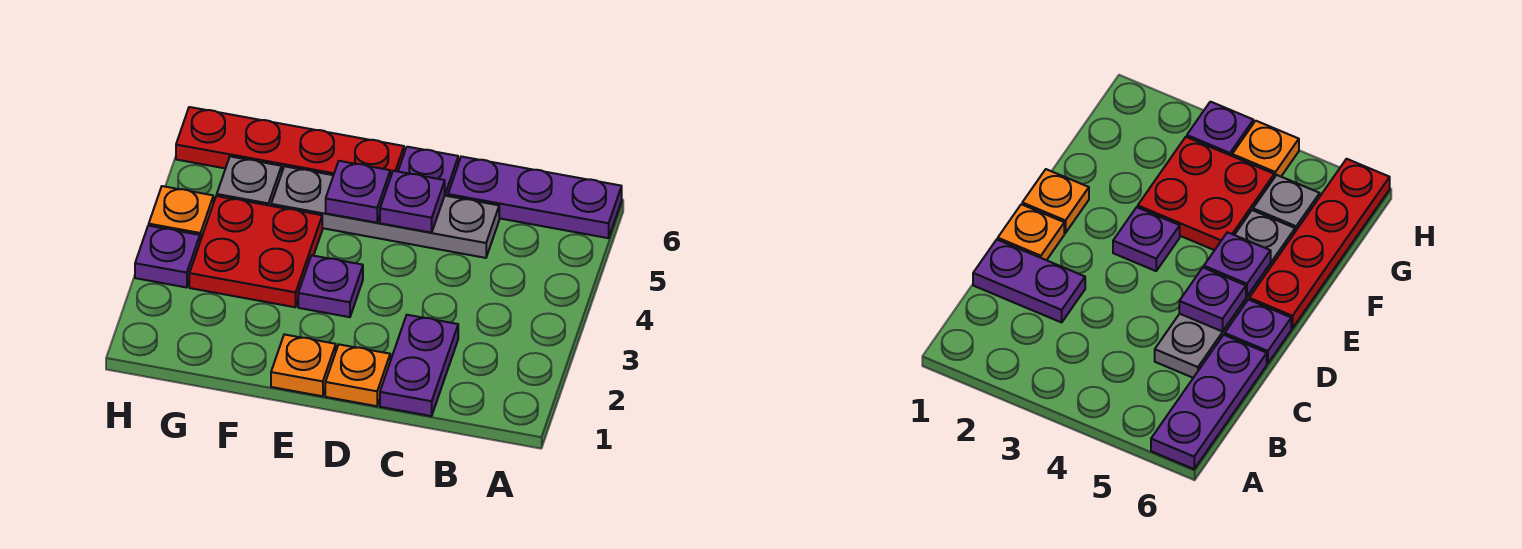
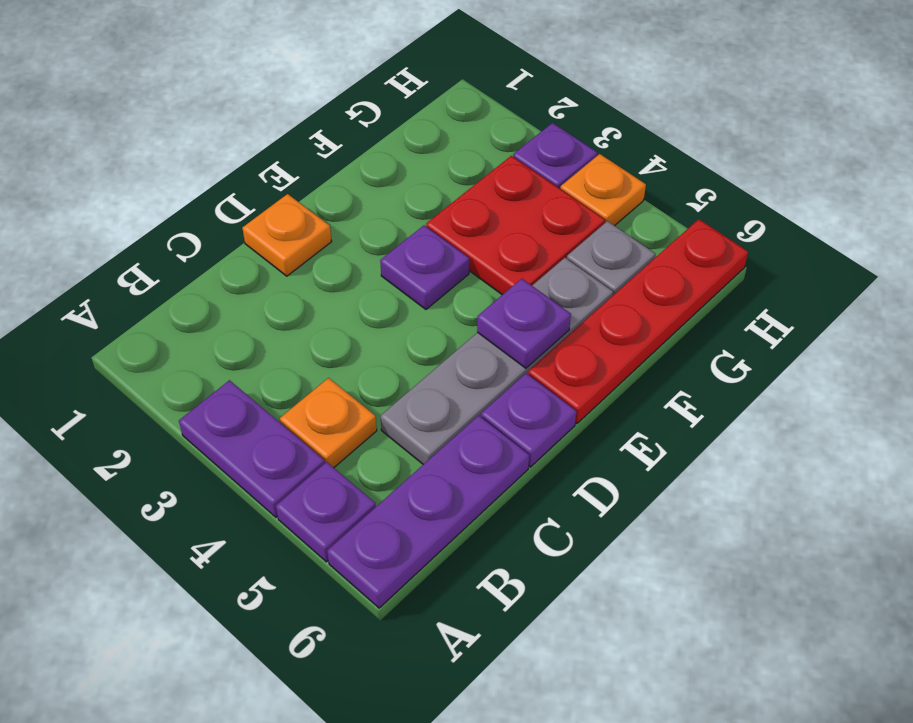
purple plate C1:C2 level 1 -> purple plate A3:A4 level 1
purple plate D5 level 2 -> purple plate A5 level 1
orange plate E1 level 1 -> orange plate B4 level 1

